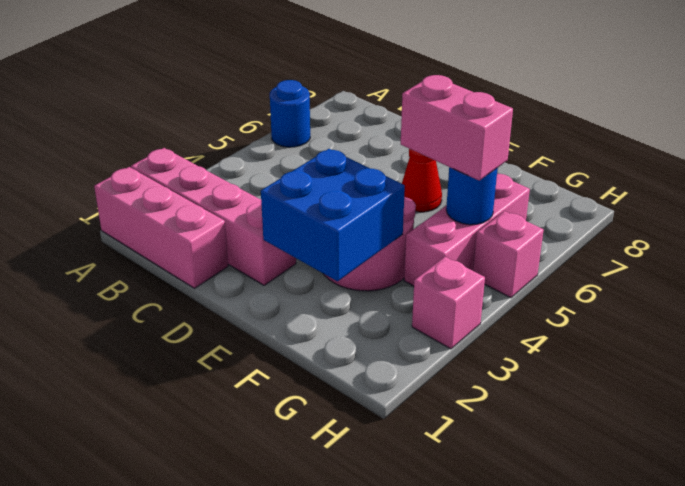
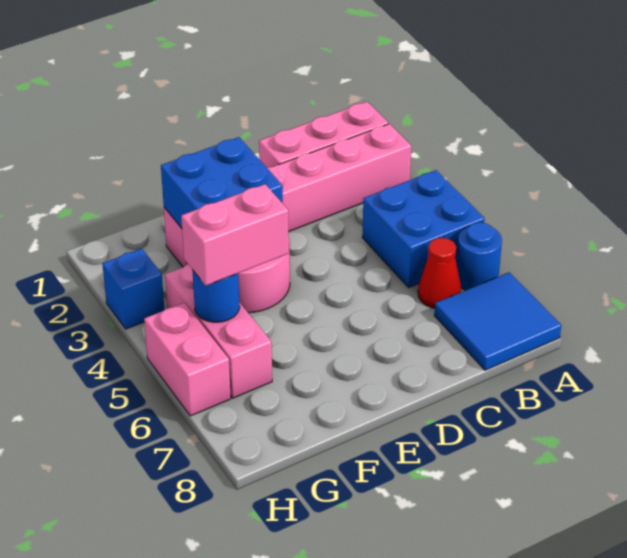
pink brick A2:D2 level 1 -> pink brick A2:F2 level 1
none -> blue brick A4:B5 level 1
none -> blue tile A7:B8 level 1
red cone E6 level 1 -> red cone B6 level 1
pink brick H3 level 1 -> blue brick H3 level 1
pink brick H5 level 1 -> pink brick H5:H6 level 1

